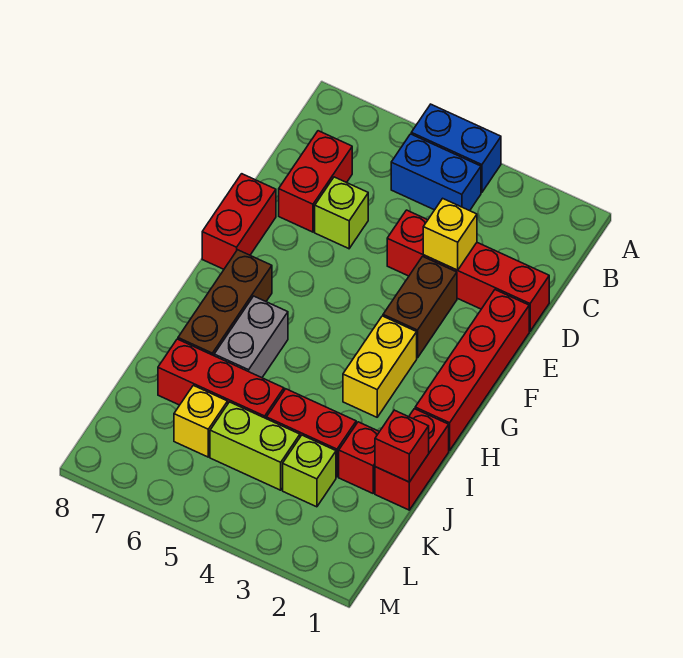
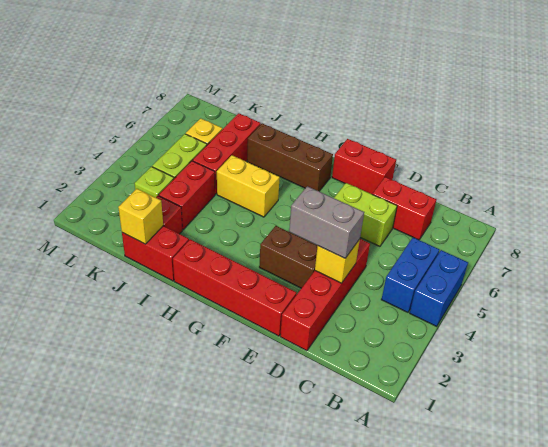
lime brick D6 level 1 -> lime brick D6:E6 level 1
yellow brick G3:H3 level 1 -> yellow brick H5:I5 level 1
grey brick H6:I6 level 1 -> grey brick D3:E3 level 3
red brick J1 level 2 -> yellow brick J1 level 2

